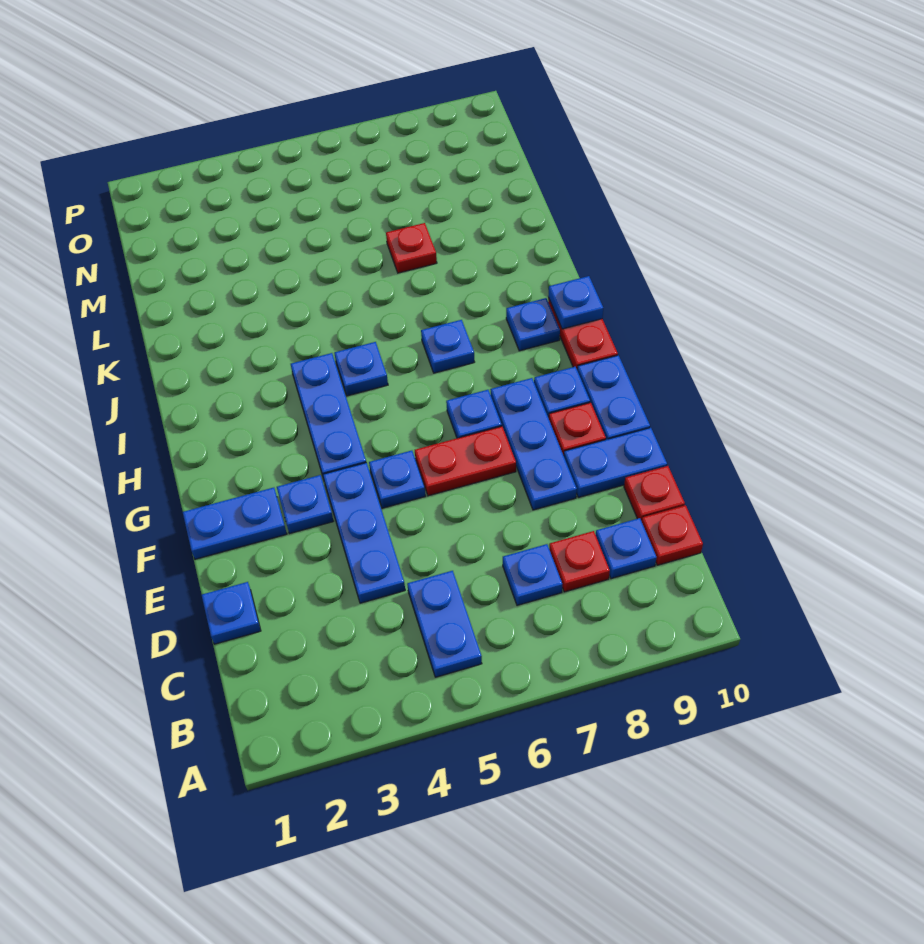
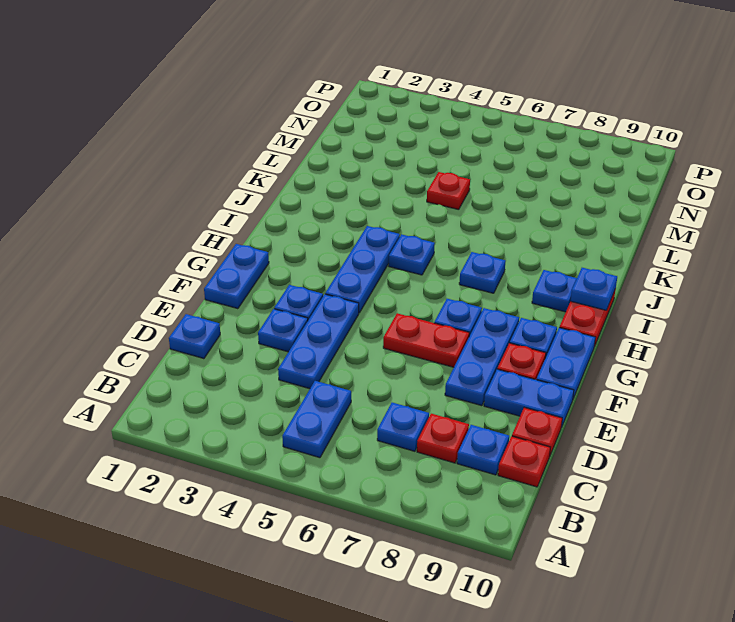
blue plate F1:F2 level 1 -> blue plate F1:G1 level 1
blue plate F5 level 1 -> blue plate E3 level 1
red plate L7 level 1 -> red plate L5 level 1

